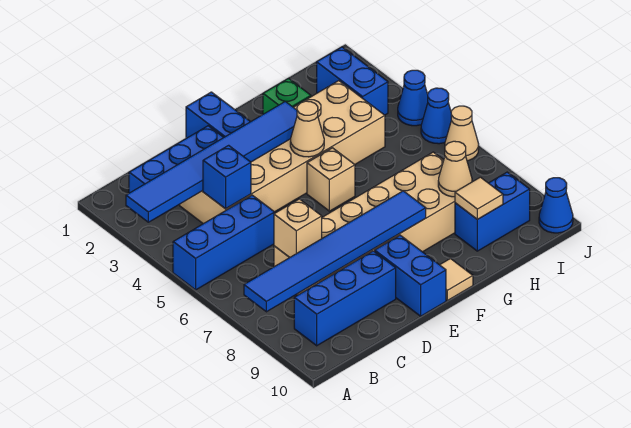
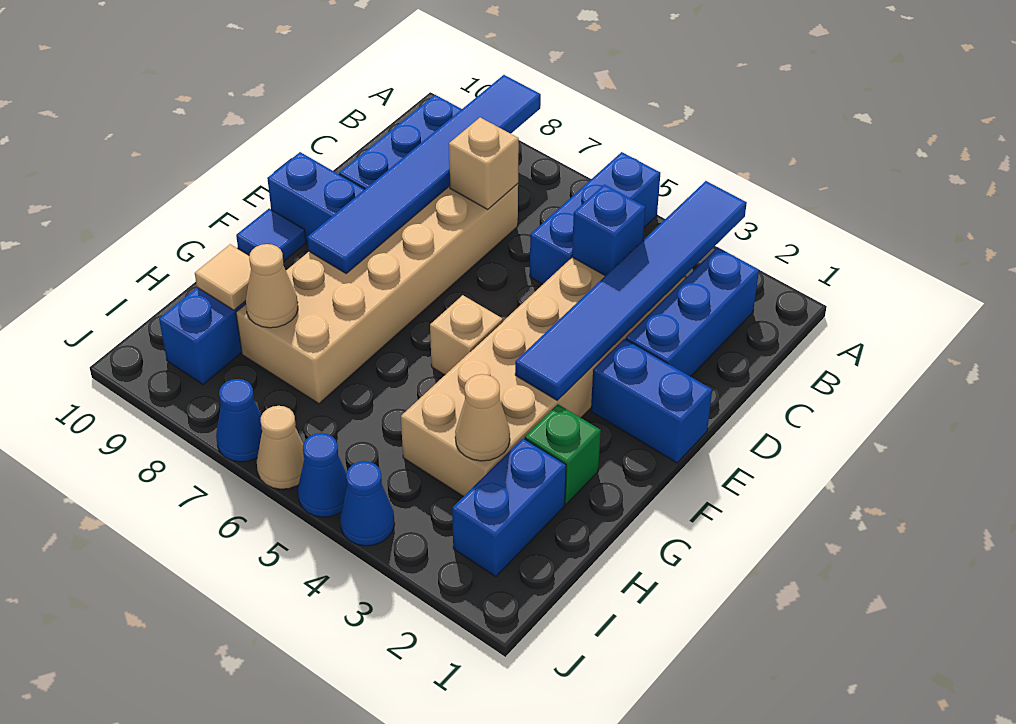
tan cone F4 level 2 -> tan cone H3 level 2
tan tile F10 level 1 -> blue tile F10 level 1
blue brick I2:I3 level 1 -> blue brick H2:I2 level 1
blue cone J10 level 1 -> blue cone J7 level 1

